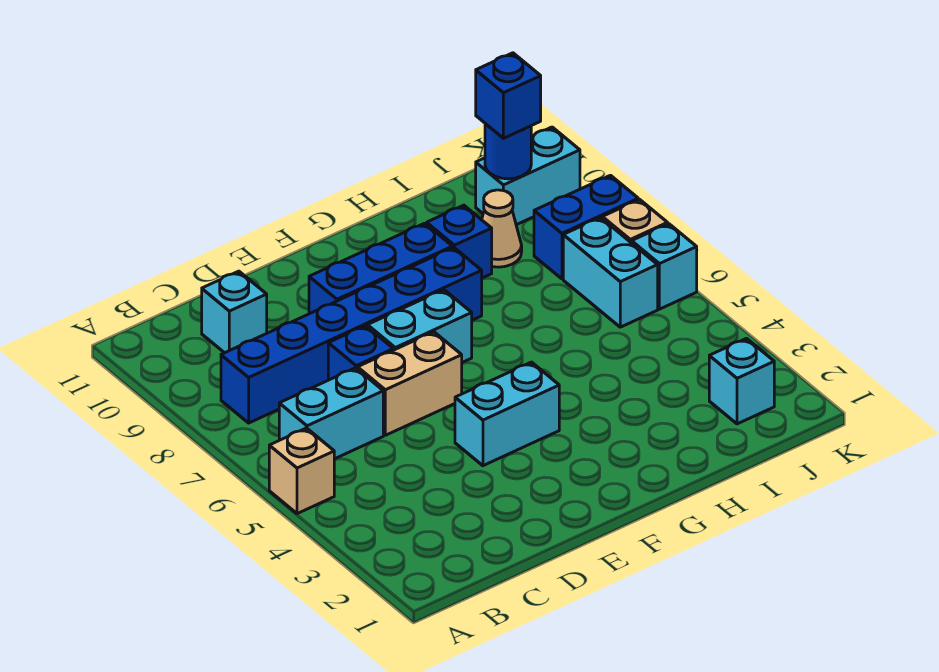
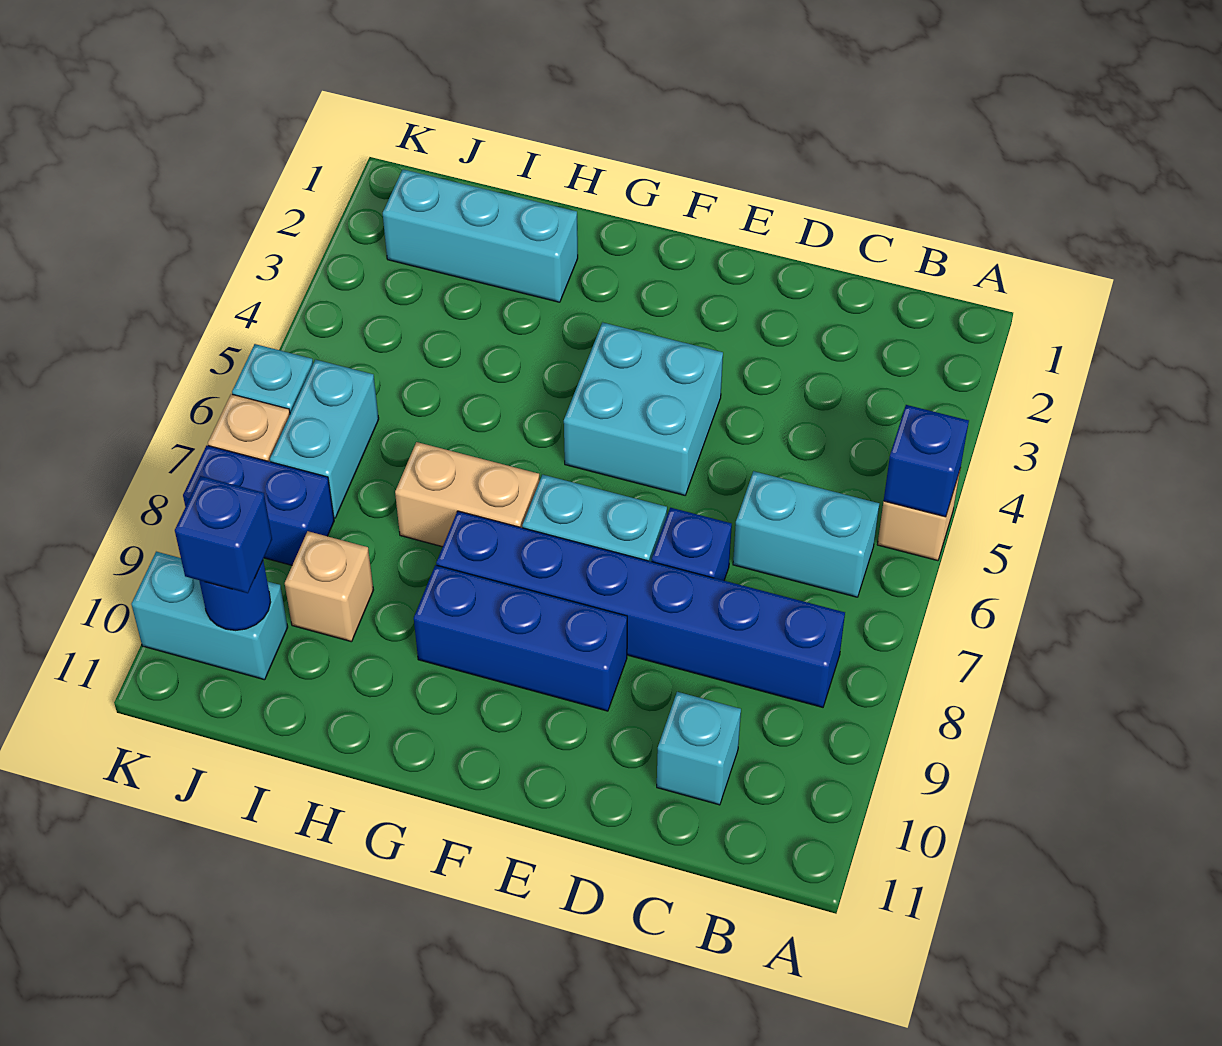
tan brick D6:E6 level 1 -> tan brick G7:H7 level 1
cyan brick E4:F4 level 1 -> cyan brick E4:F5 level 1
blue brick H9 level 1 -> blue brick A5 level 2
tan cone I9 level 1 -> tan brick I9 level 1
cyan brick J2 level 1 -> cyan brick H2:J2 level 1

